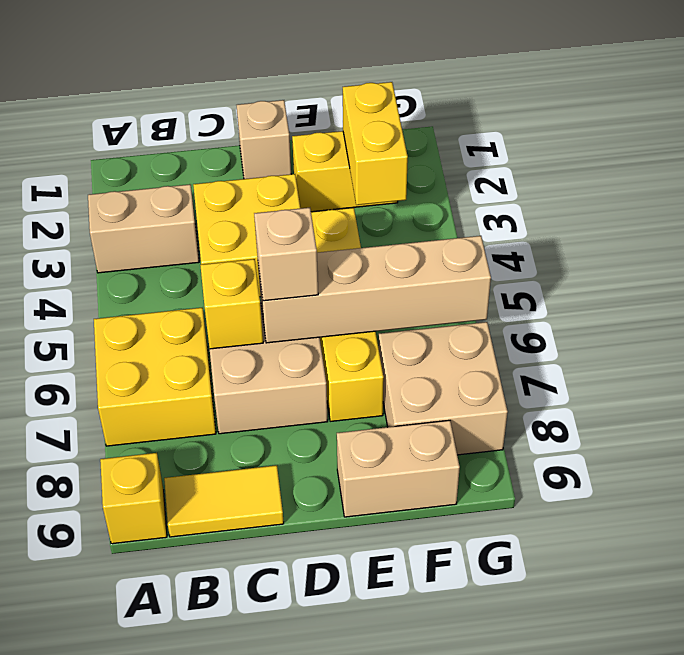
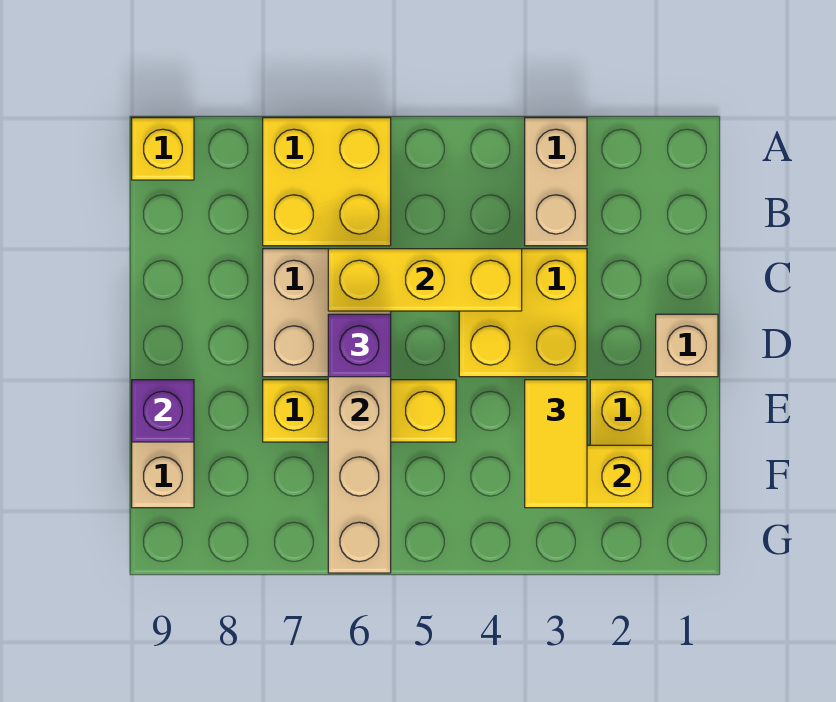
yellow tile B9:C9 level 1 -> yellow tile E3:F3 level 3
yellow brick C6 level 2 -> yellow brick C4:C6 level 2
tan brick D6 level 3 -> purple brick D6 level 3
yellow brick E4:E7 level 1 -> yellow brick E5:E7 level 1
none -> purple brick E9 level 2
tan brick F7:G8 level 1 -> none

